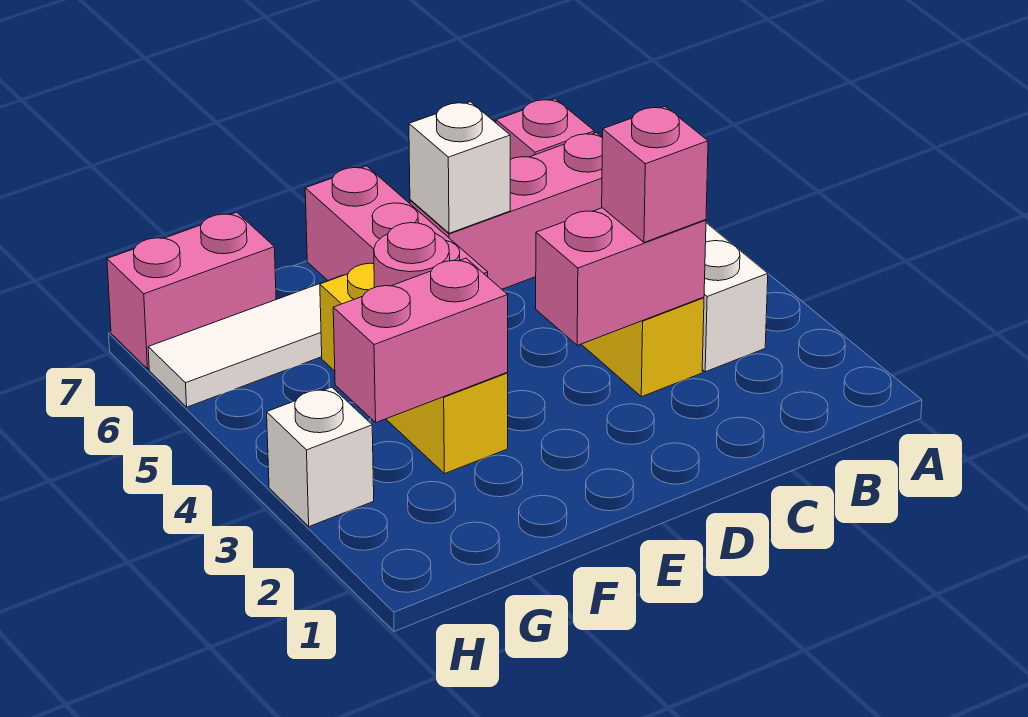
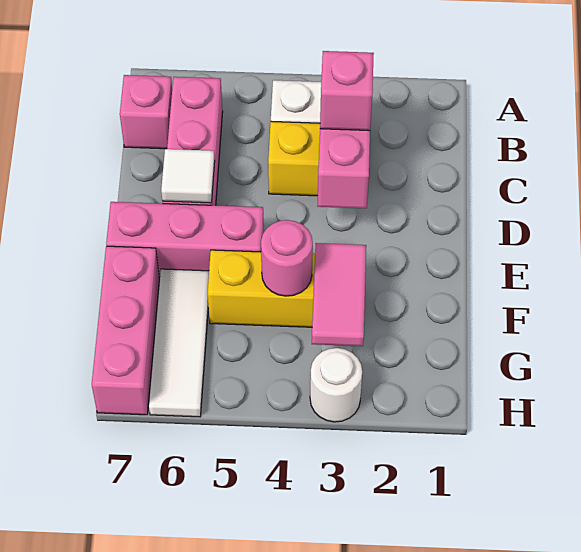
white brick D6 level 2 -> white tile D6 level 2
pink brick F3:G3 level 2 -> pink tile F3:G3 level 2
pink brick G7:H7 level 1 -> pink brick F7:H7 level 1
white brick H3 level 1 -> white round brick H3 level 1

